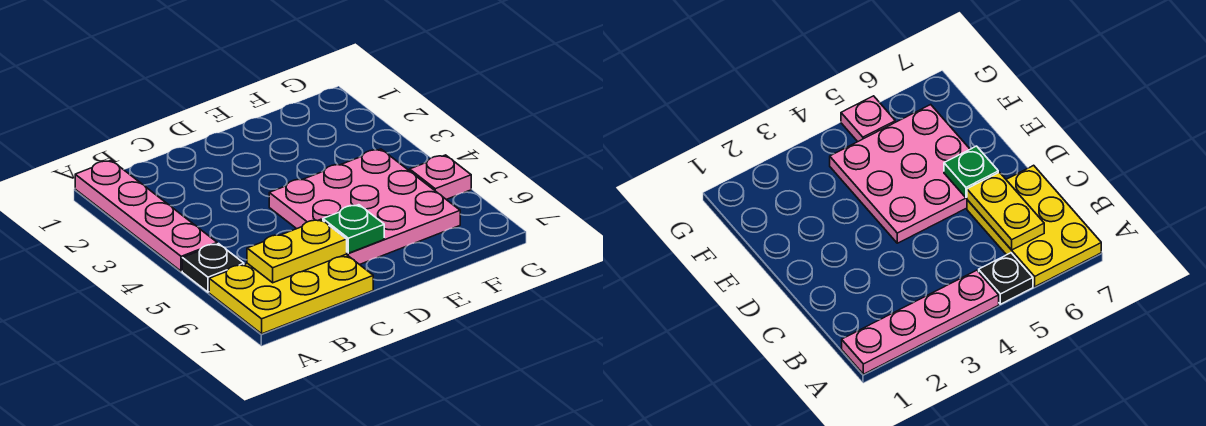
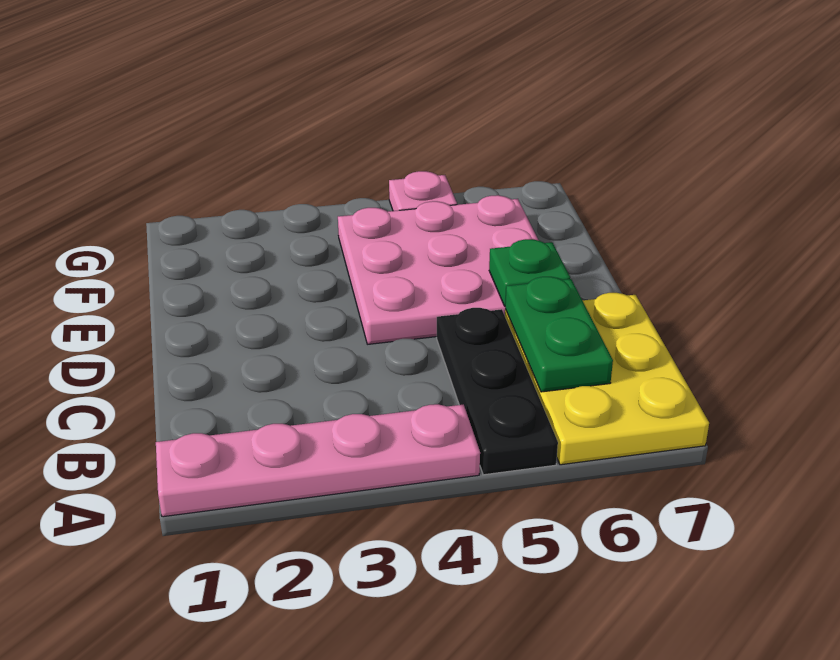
black plate A5 level 1 -> black plate A5:C5 level 1
yellow plate B6:C6 level 2 -> green plate B6:C6 level 2

